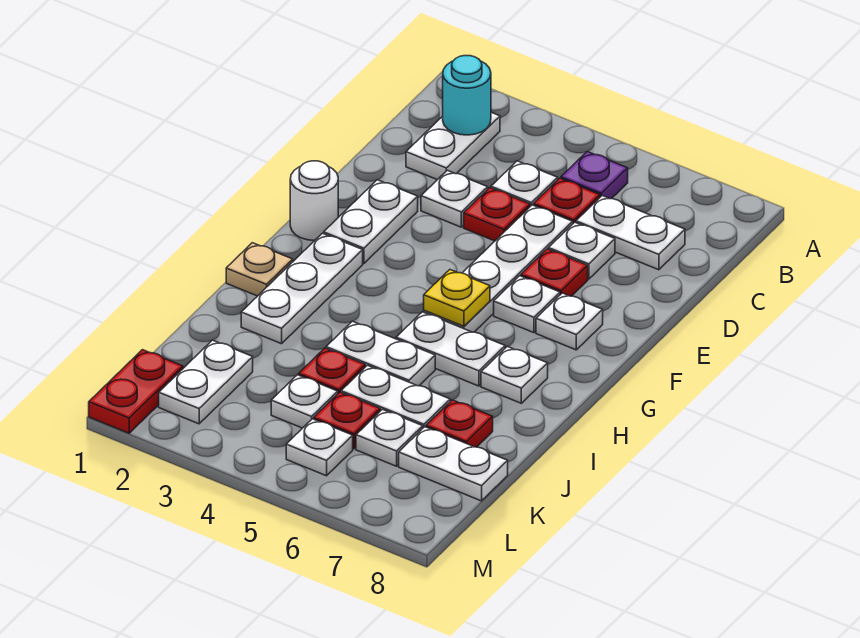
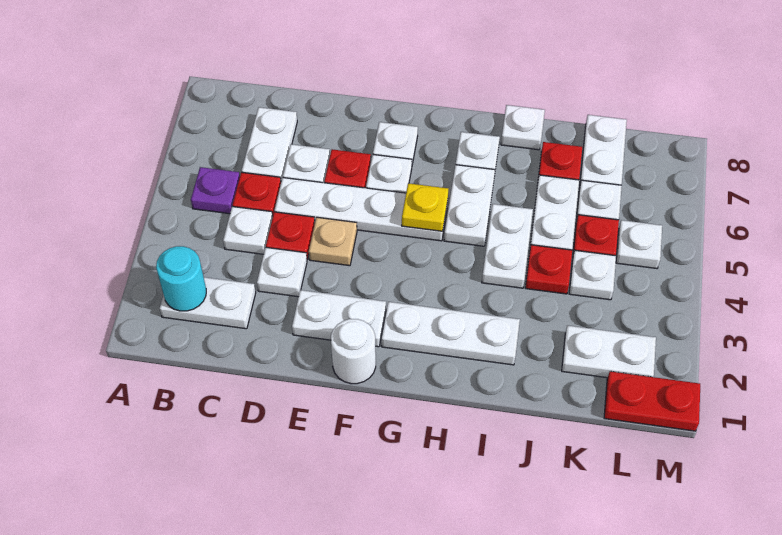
tan plate H1 level 1 -> tan plate E4 level 1
none -> white plate I8 level 1

